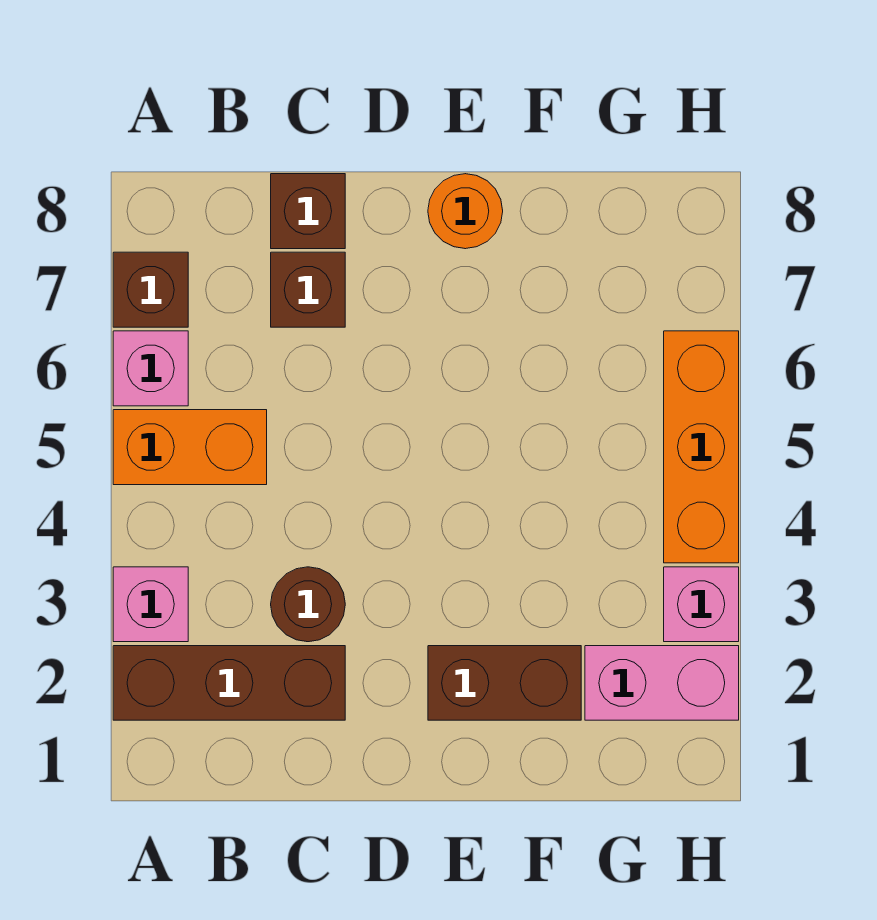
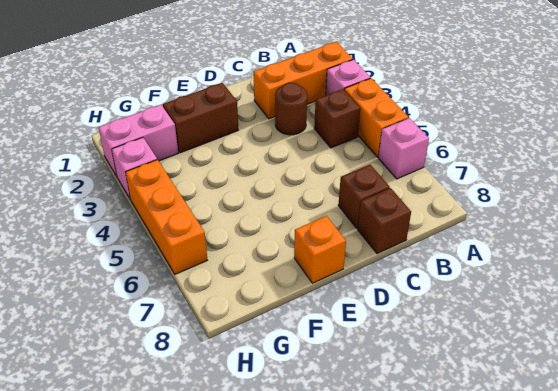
brown brick A2:C2 level 1 -> orange brick A2:C2 level 1
orange brick A5:B5 level 1 -> orange brick A4:A5 level 1
brown brick A7 level 1 -> brown brick B4 level 1
orange round brick E8 level 1 -> orange brick E8 level 1

